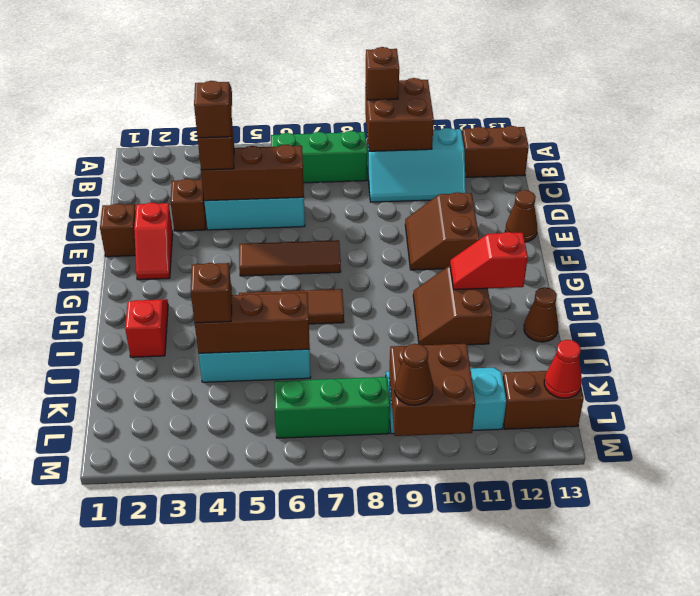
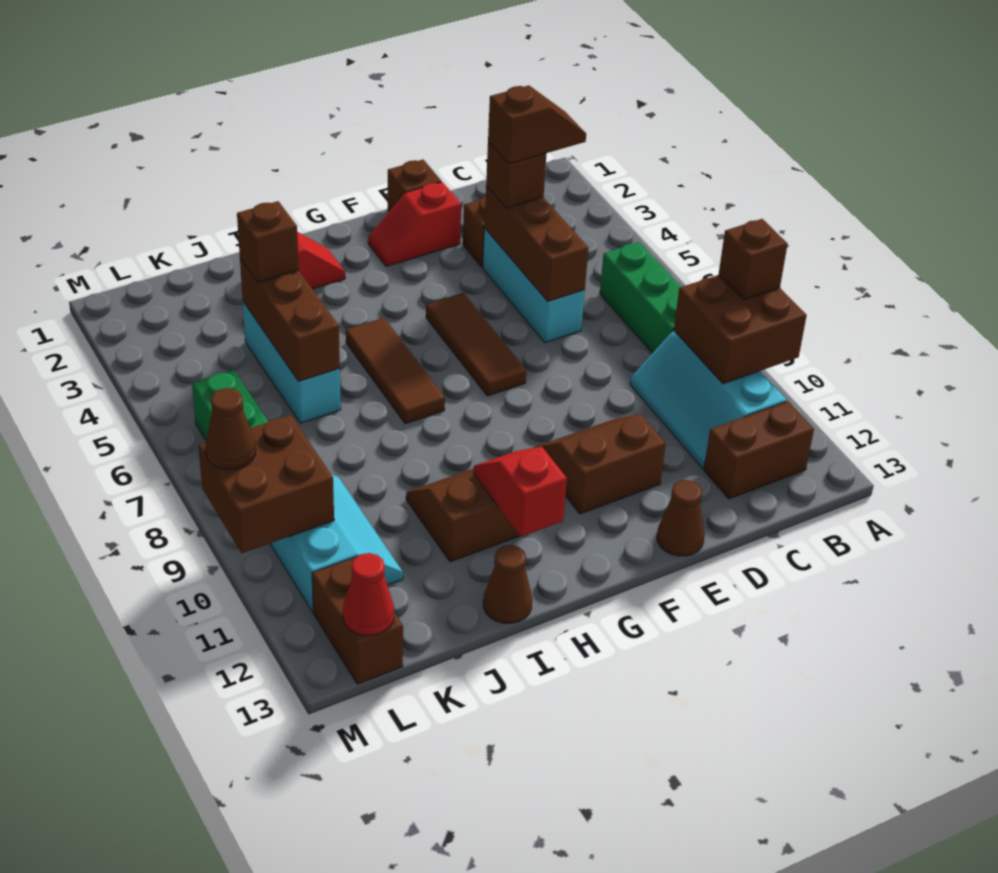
brown brick B12:B13 level 1 -> brown brick B12:C12 level 1

